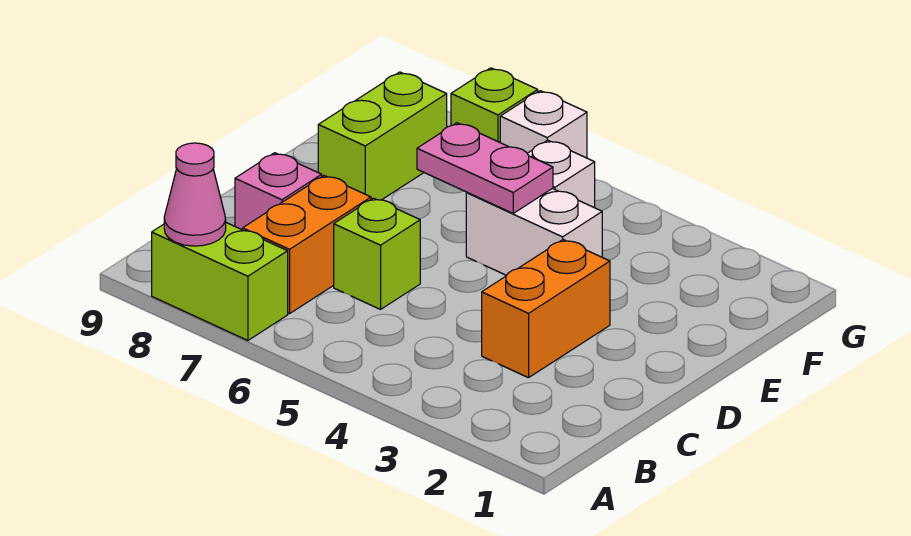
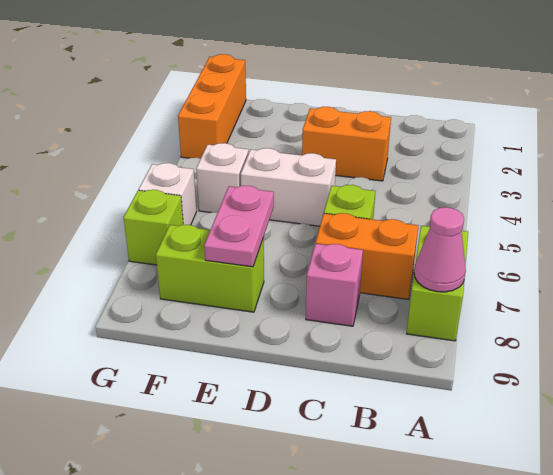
white brick E4:E5 level 1 -> white brick D5:E5 level 1
pink plate E5:E6 level 2 -> pink plate E7:E8 level 2
none -> orange brick G1:G3 level 1

